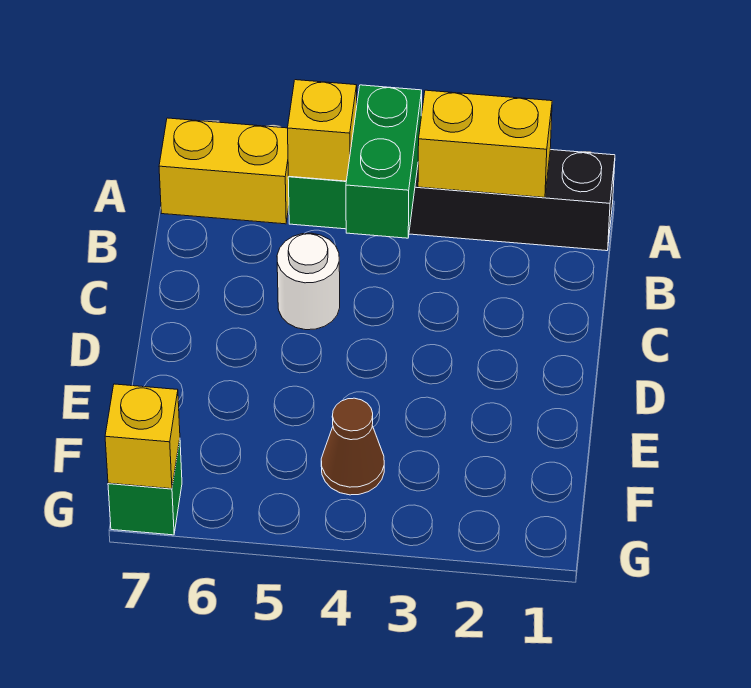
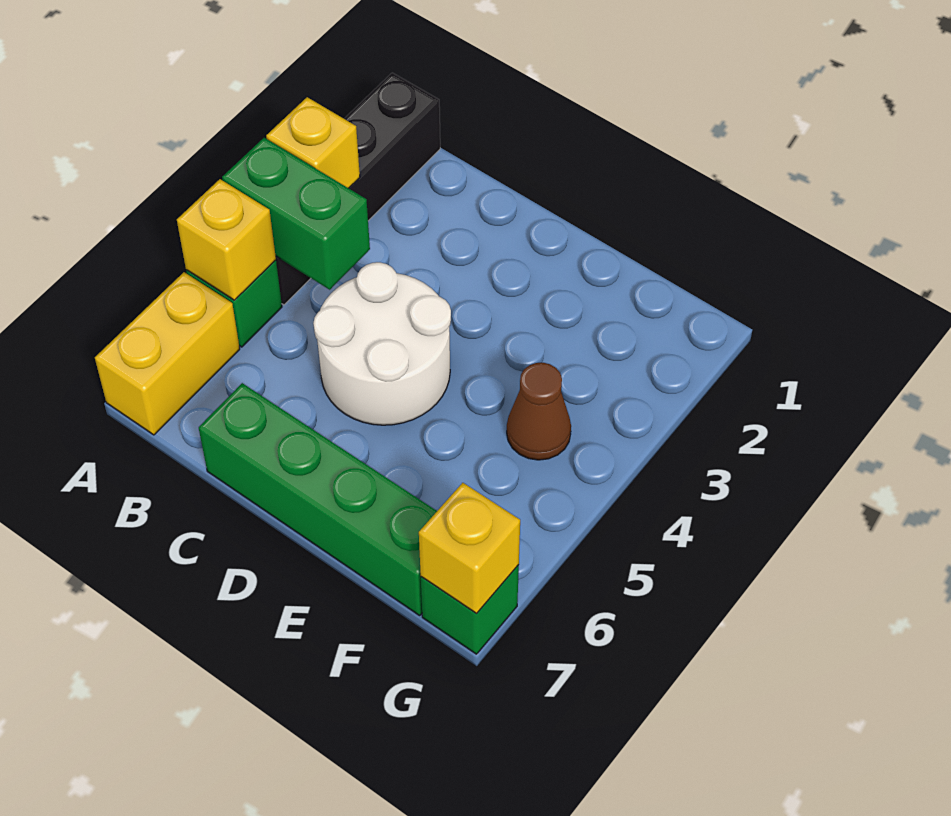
yellow brick A2:A3 level 2 -> yellow brick A3 level 2
white round brick C5 level 1 -> white round brick C4:D5 level 1
none -> green brick C7:F7 level 1

